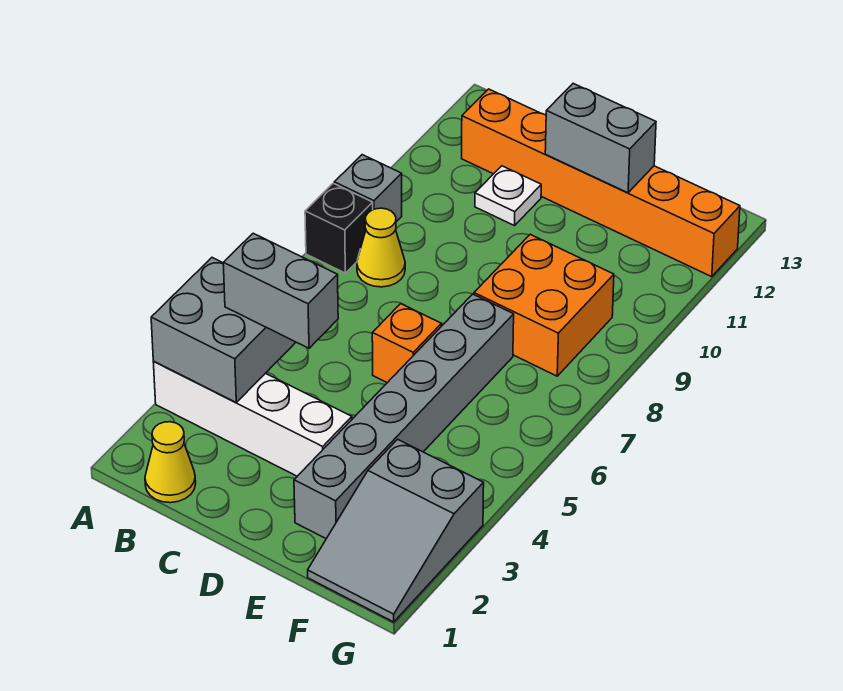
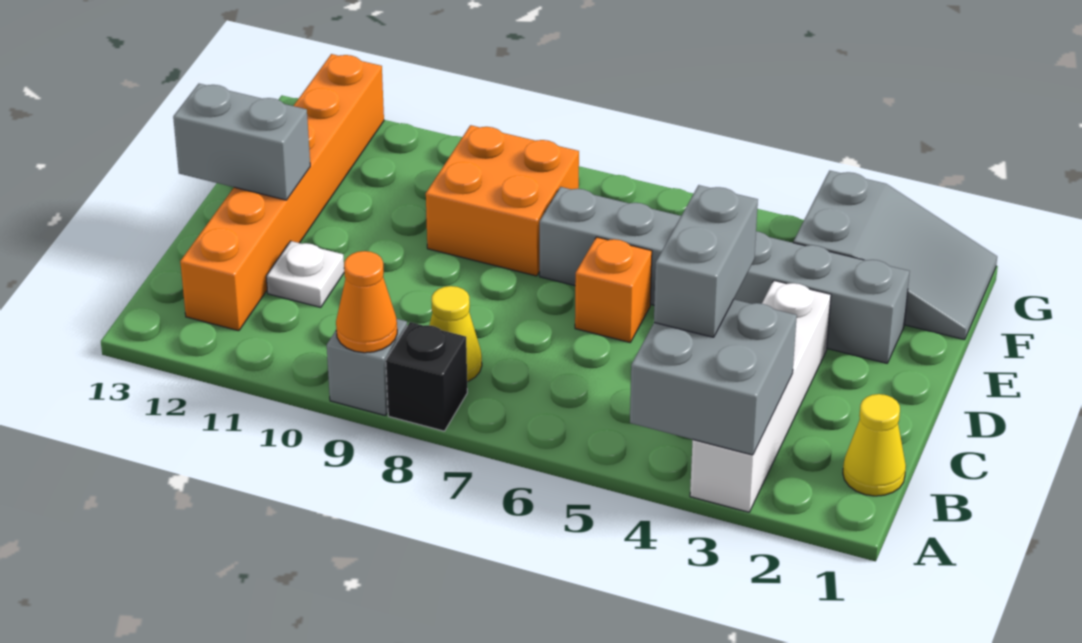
none -> orange cone A9 level 2
grey brick D12:E12 level 2 -> grey brick D12:D13 level 2

